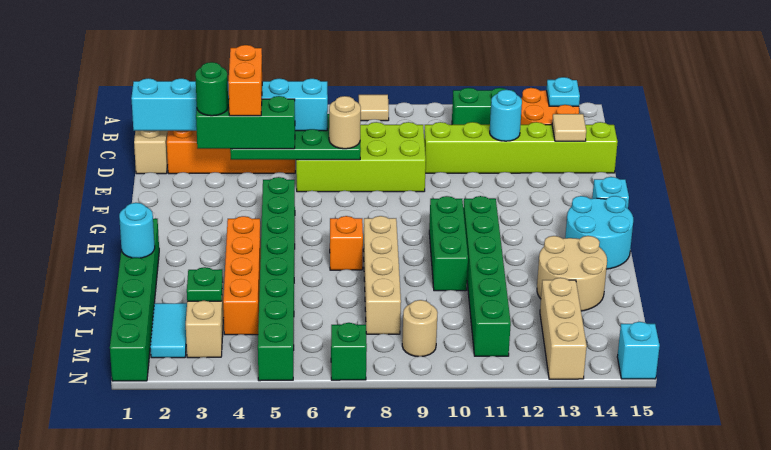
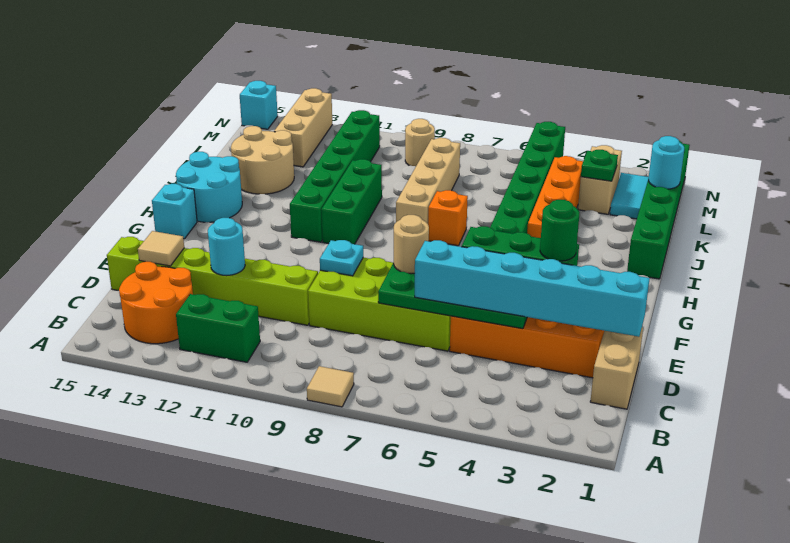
cyan plate B14 level 2 -> cyan plate E9 level 2
orange brick D4:E4 level 4 -> none
cyan round brick J1 level 2 -> cyan round brick L1 level 2
green brick N7 level 1 -> none

